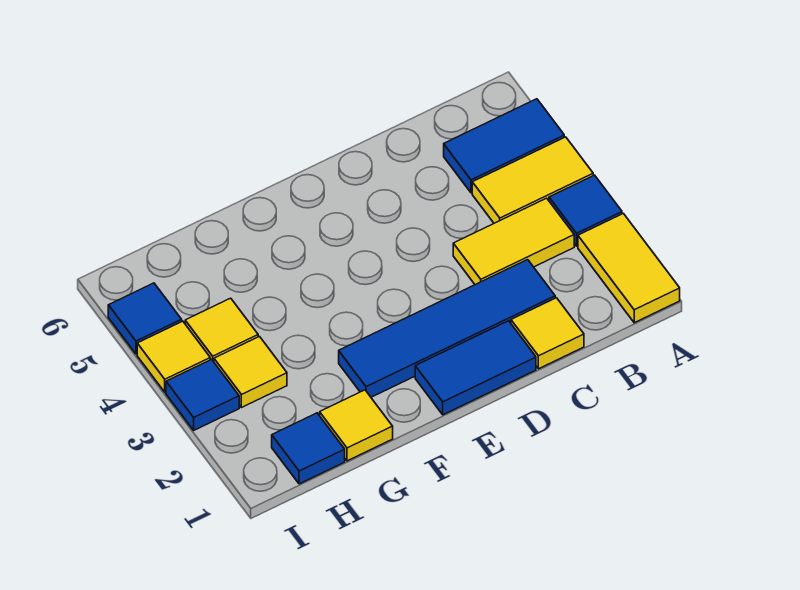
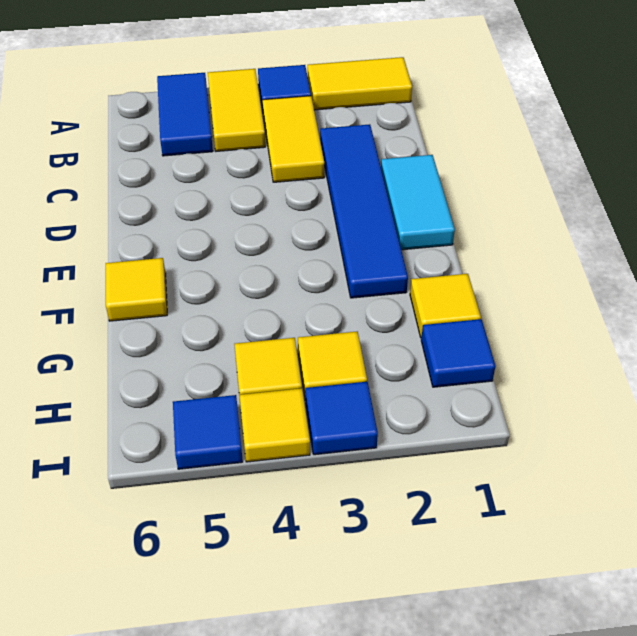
yellow tile C1 level 1 -> yellow tile F6 level 1
blue tile D1:E1 level 1 -> cyan tile D1:E1 level 1

